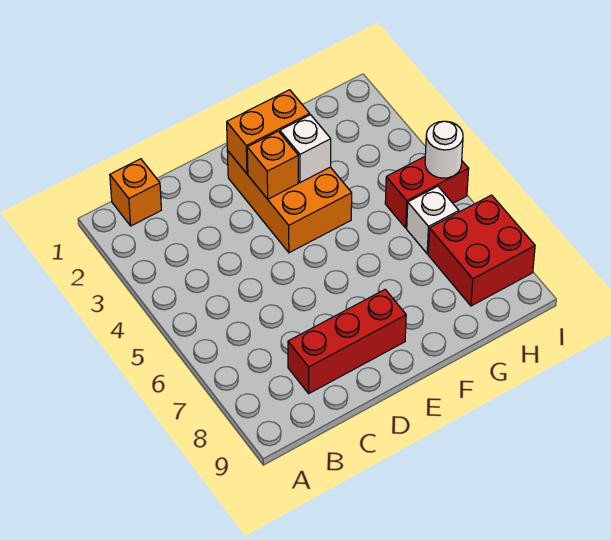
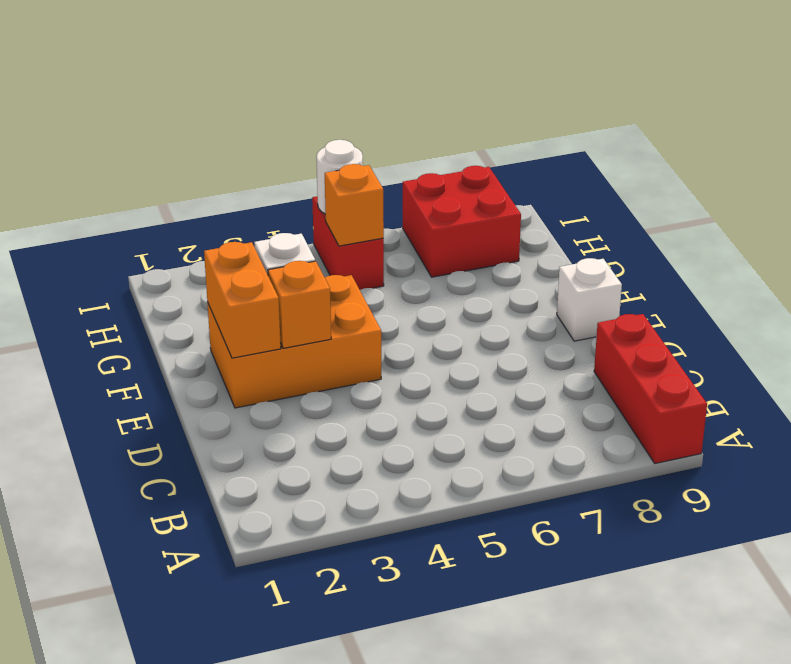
orange brick B1 level 1 -> orange brick H5 level 2
red brick C8:E8 level 1 -> red brick A9:C9 level 1
white brick H6 level 1 -> white brick E9 level 1

